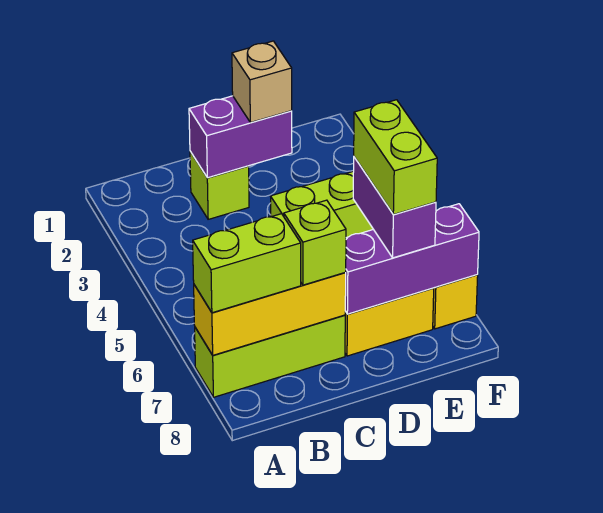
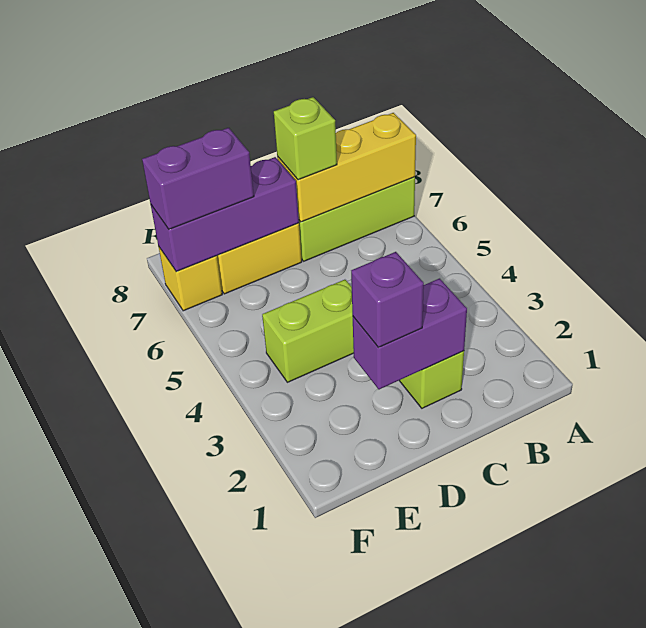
lime brick A7:B7 level 3 -> none
tan brick D2 level 3 -> purple brick D2 level 3
purple brick E6:E7 level 3 -> purple brick E7:F7 level 3
lime brick E6:E7 level 4 -> none

